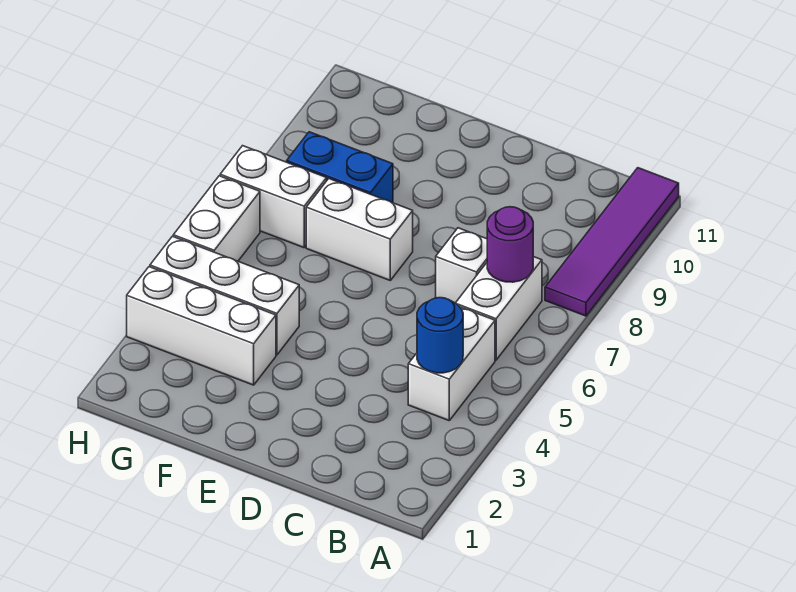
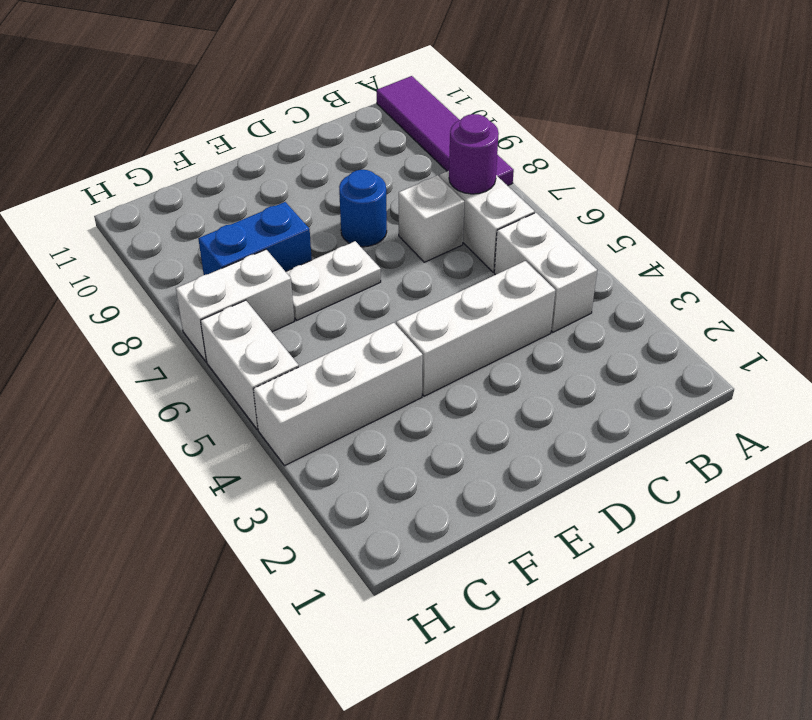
blue round brick B4 level 2 -> blue round brick D8 level 1
white brick E7:F7 level 1 -> white plate E7:F7 level 1
white brick F3:H3 level 1 -> white brick C4:E4 level 1

